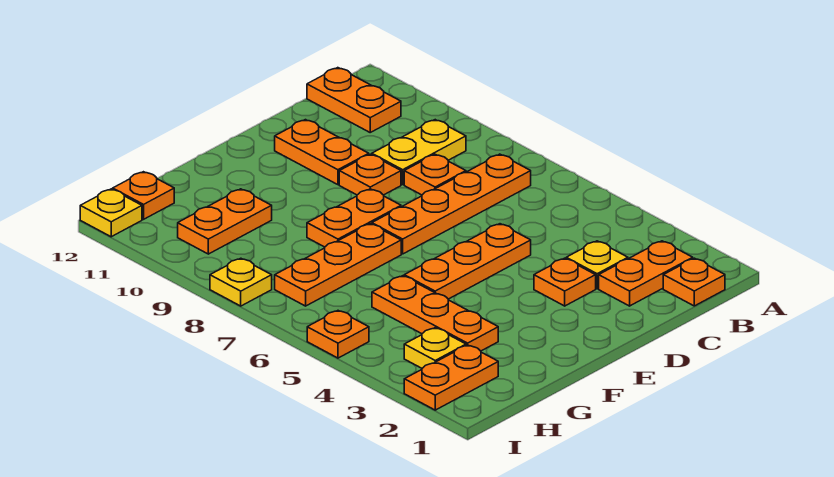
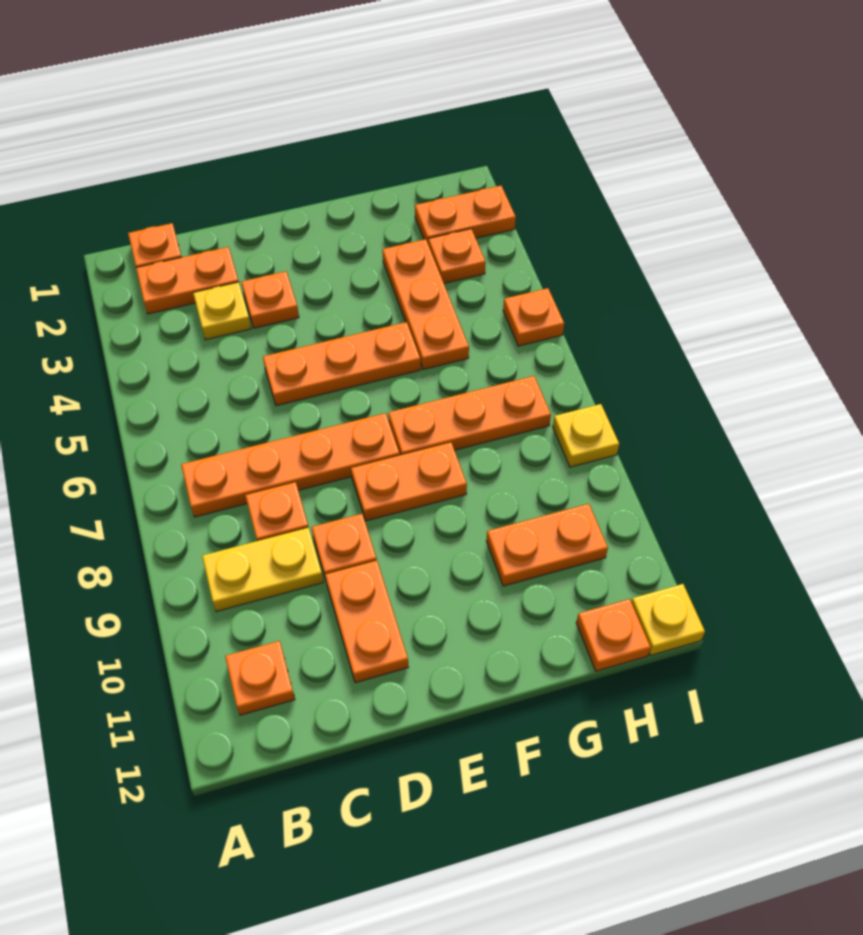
orange plate B11:B12 level 1 -> orange plate B11 level 1
yellow plate H3 level 1 -> orange plate H3 level 1

